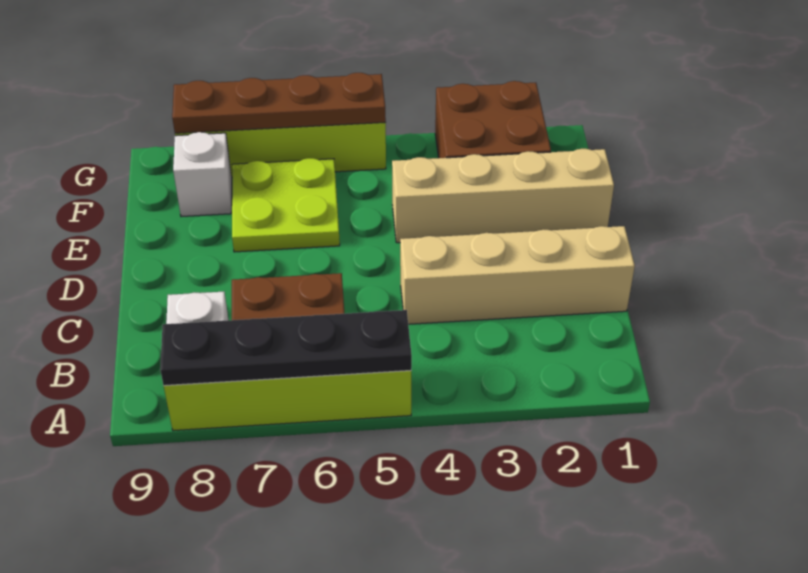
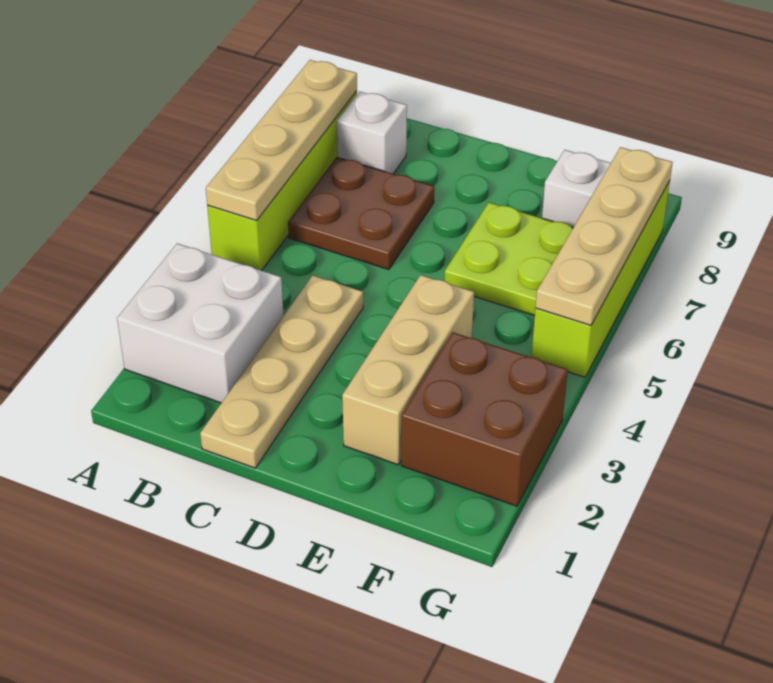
none -> white brick A2:B3 level 1
black plate A5:A8 level 2 -> tan plate A5:A8 level 2
tan brick C1:C4 level 1 -> tan plate C1:C4 level 1
tan brick E1:E4 level 1 -> tan brick E2:E4 level 1
brown plate G5:G8 level 2 -> tan plate G5:G8 level 2

